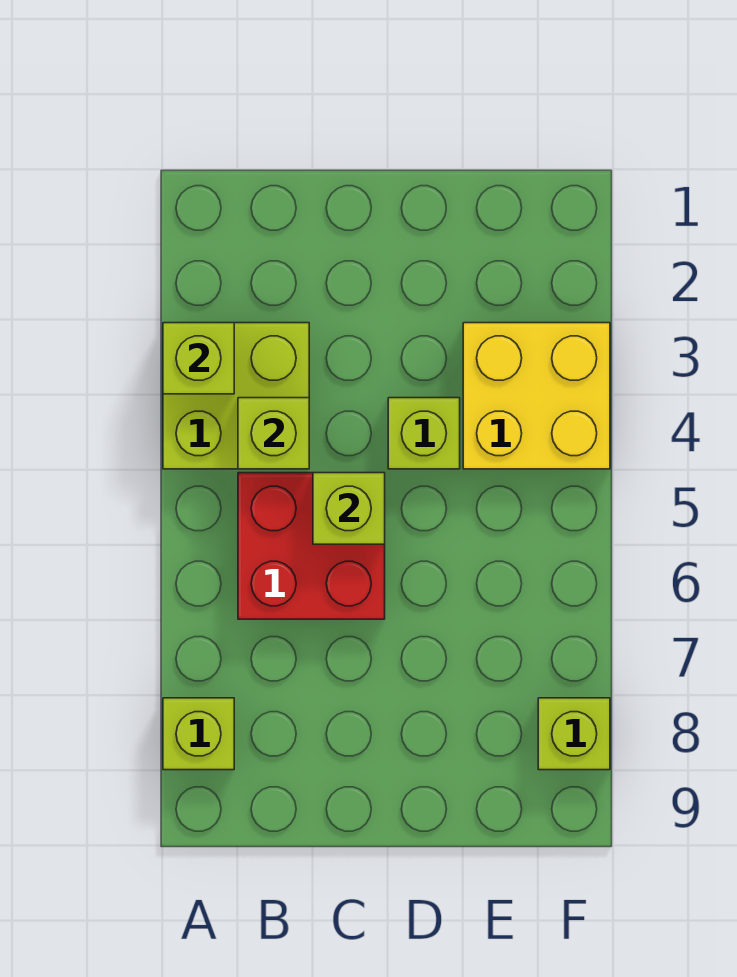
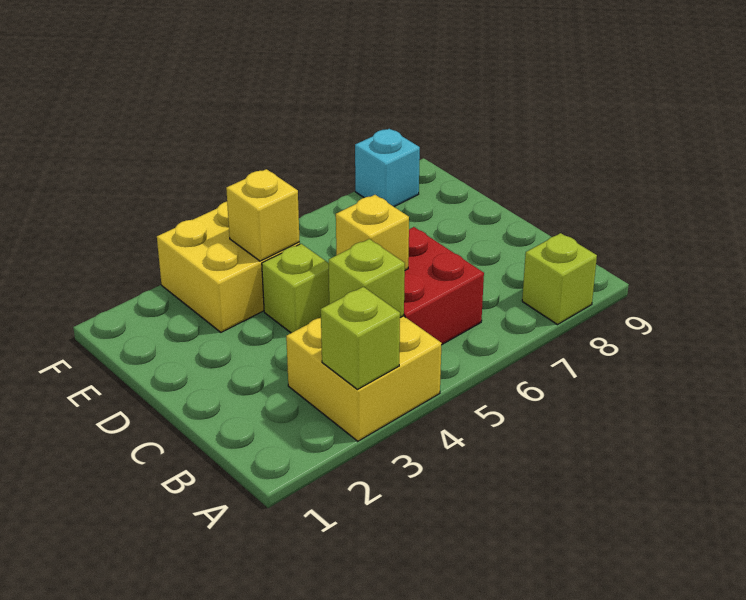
lime brick A3:B4 level 1 -> yellow brick A3:B4 level 1
lime brick C5 level 2 -> yellow brick C5 level 2
none -> yellow brick E4 level 2
lime brick F8 level 1 -> cyan brick F8 level 1

